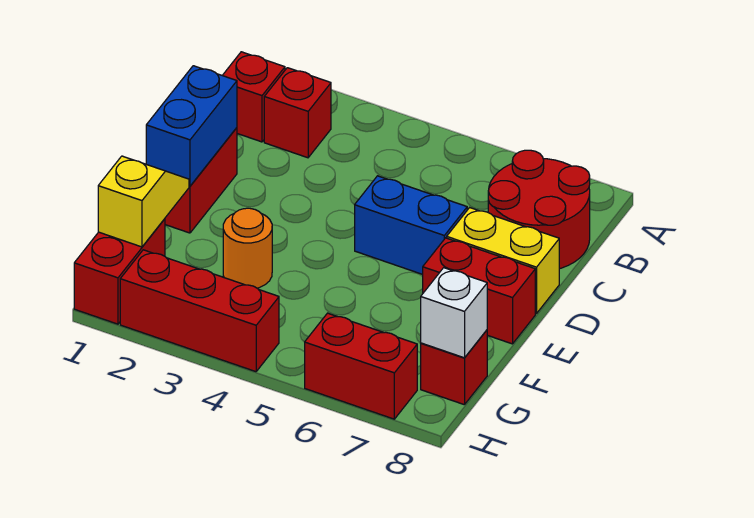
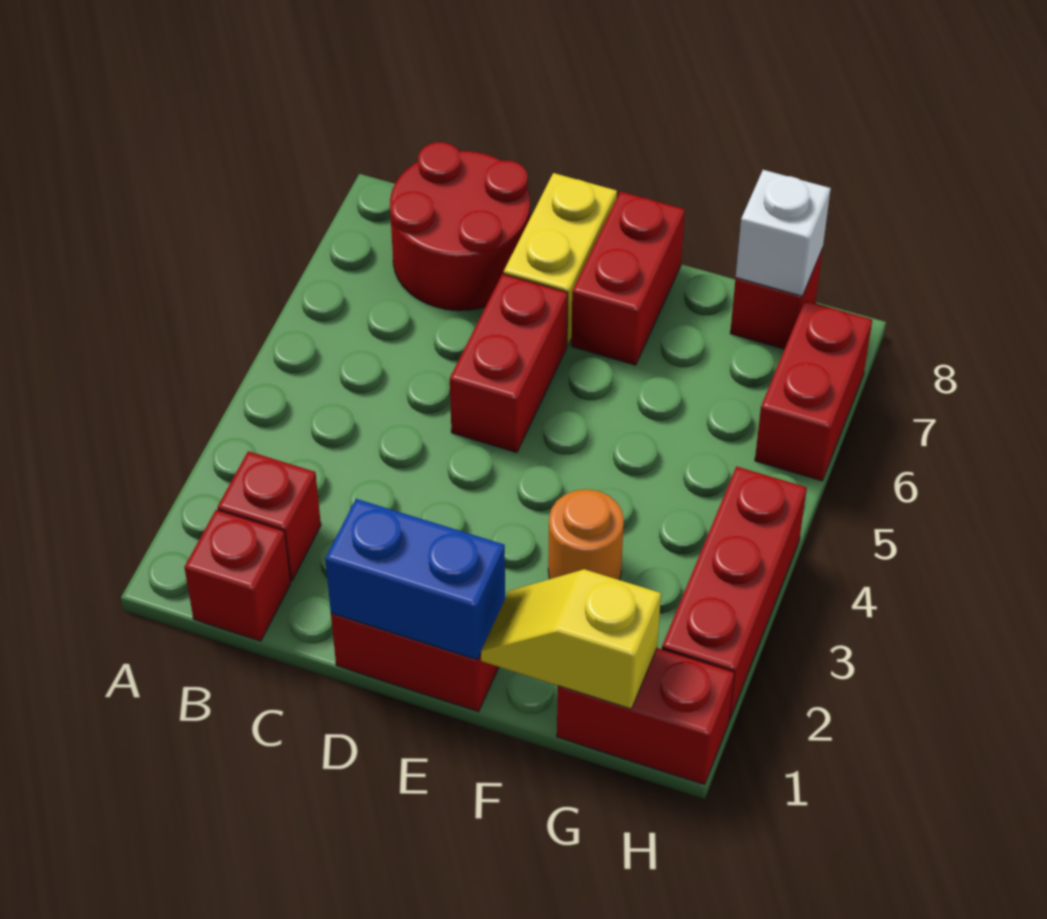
blue brick D5:D6 level 1 -> red brick D5:D6 level 1

